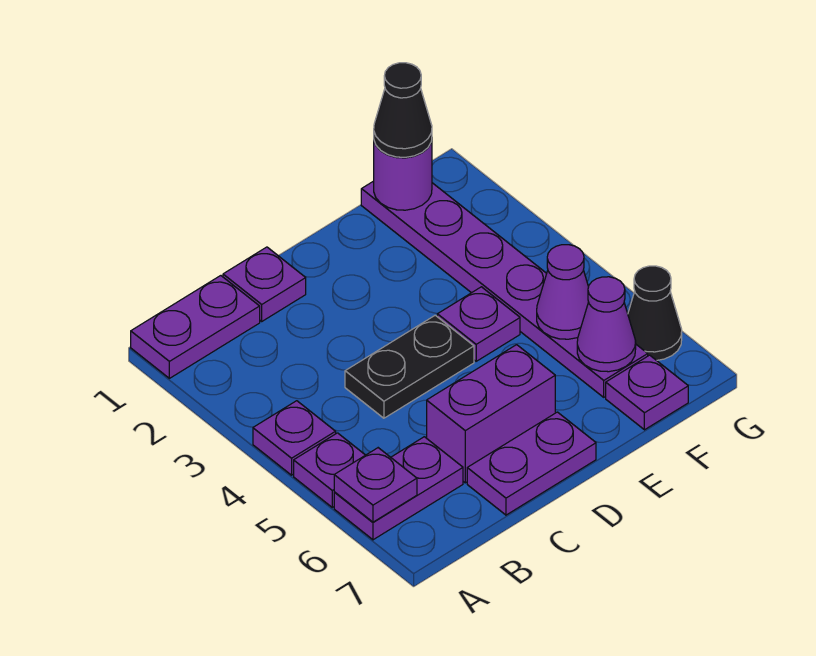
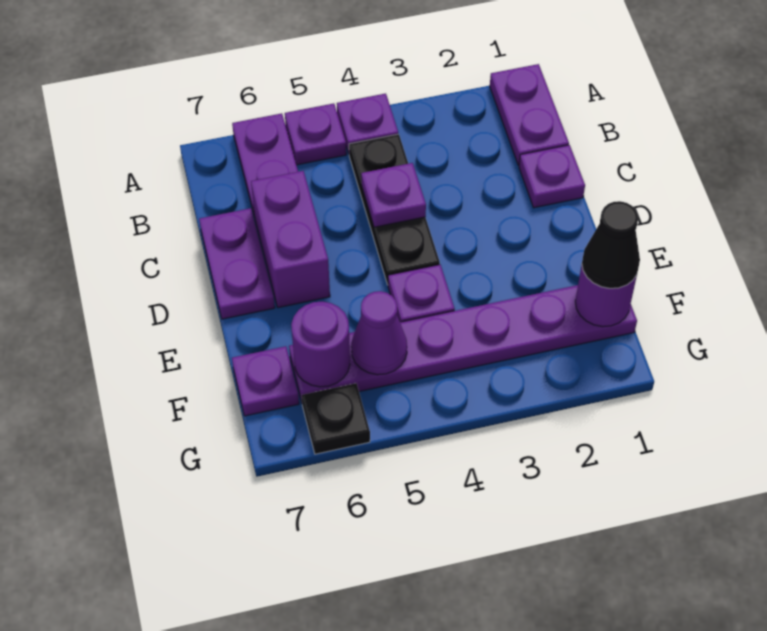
purple plate A6 level 2 -> purple plate C4 level 2
black plate C4:D4 level 1 -> black plate B4:D4 level 1
purple cone F6 level 2 -> purple round brick F6 level 2
black cone G6 level 1 -> black plate G6 level 1

